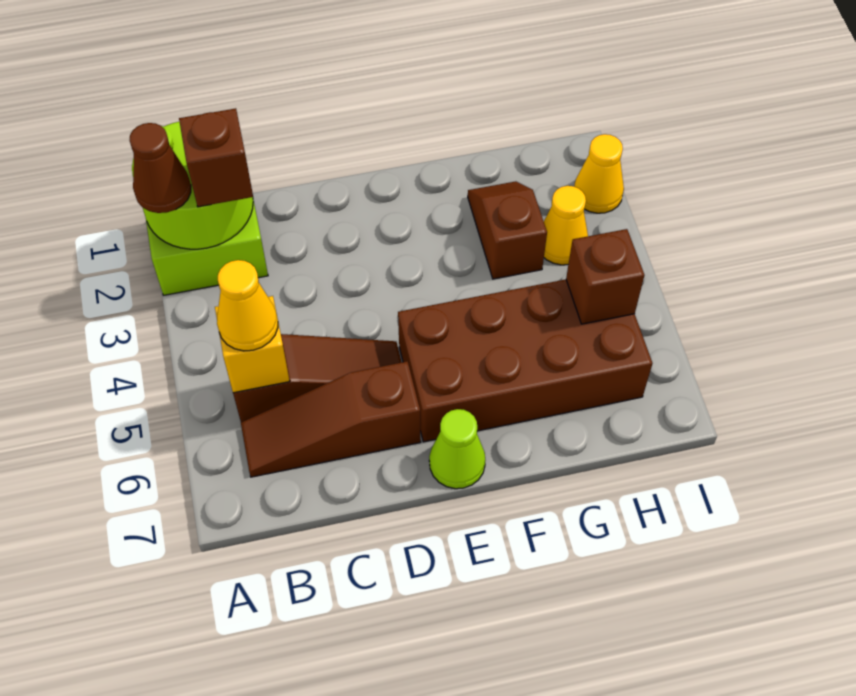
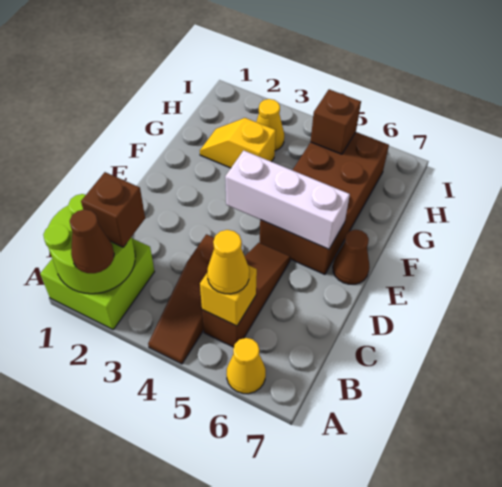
brown slope B6:D6 level 1 top D -> brown slope A4:C4 level 1 top C
none -> white brick E4:E6 level 2
lime cone E7 level 1 -> brown cone E7 level 1
brown slope G2:G3 level 1 top 3 -> yellow slope G2:G3 level 1 top 3
yellow cone I2 level 1 -> yellow cone A6 level 1

